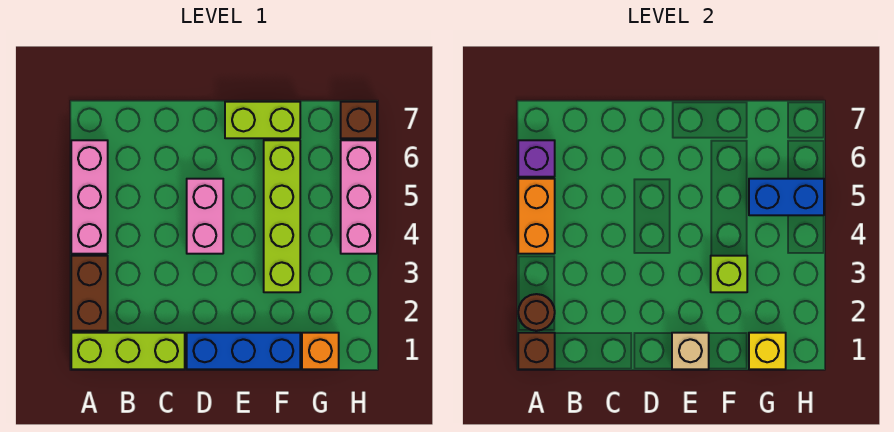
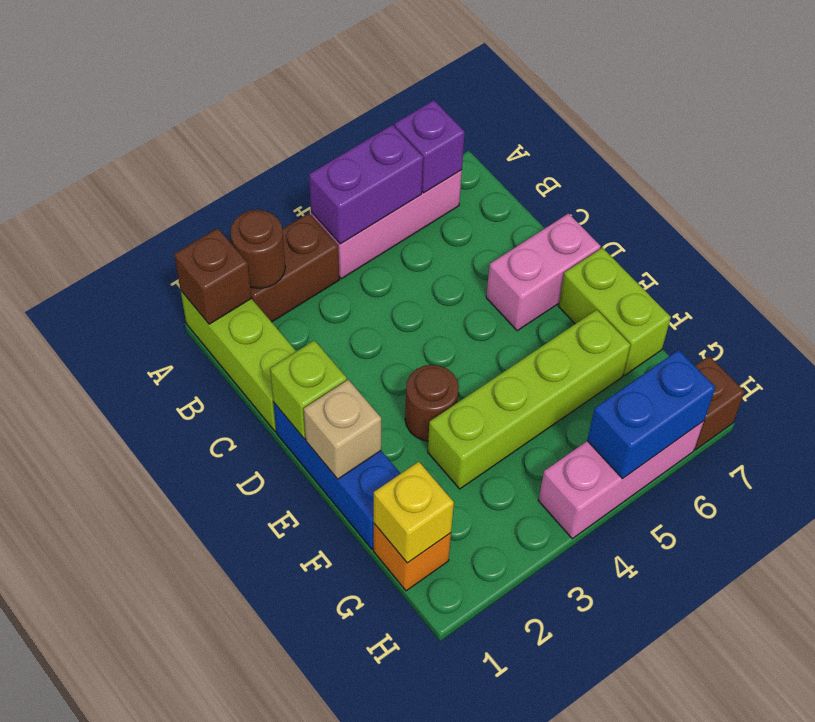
orange brick A4:A5 level 2 -> purple brick A4:A5 level 2
pink brick D4:D5 level 1 -> pink brick D6:D7 level 1
none -> brown round brick E3 level 1
lime brick F3 level 2 -> lime brick D1 level 2
blue brick G5:H5 level 2 -> blue brick H5:H6 level 2

